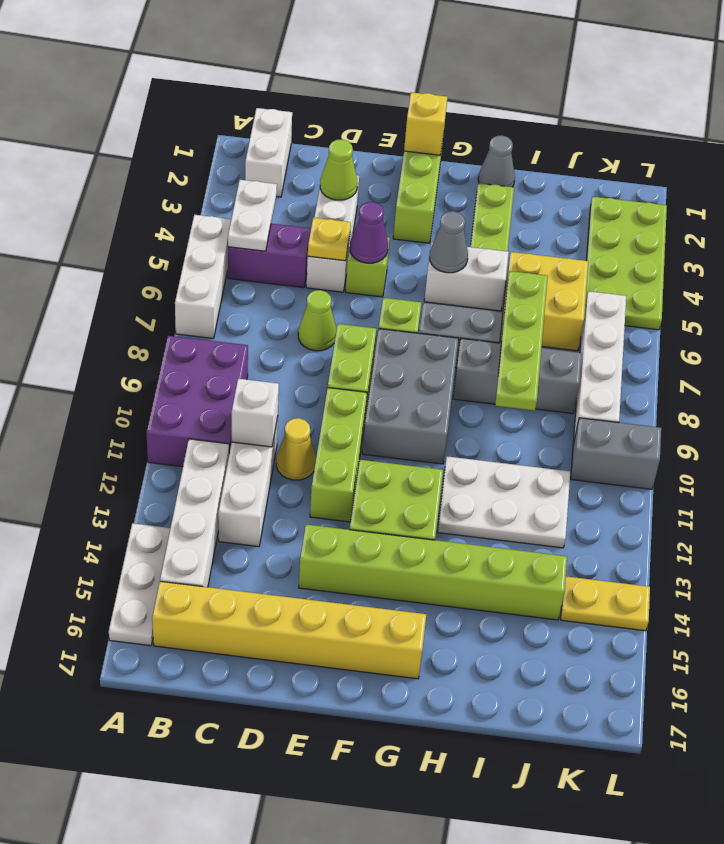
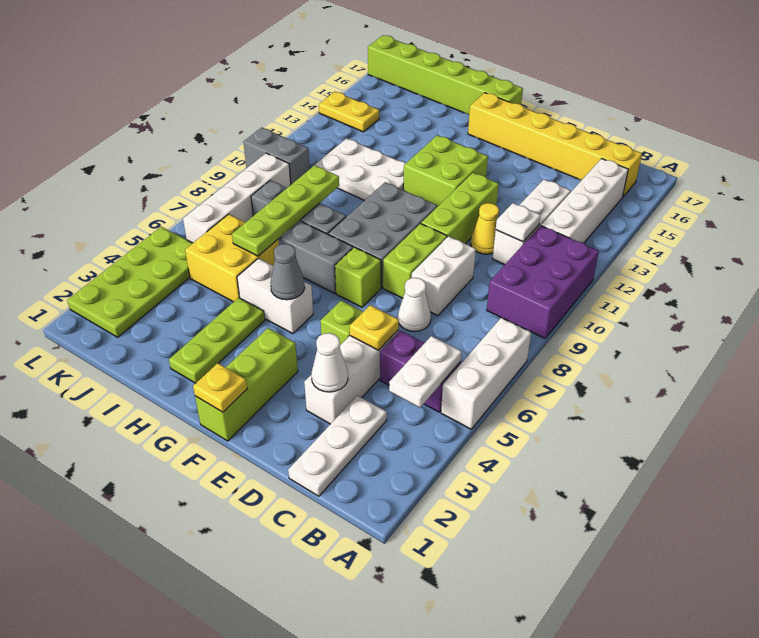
white plate A14:A16 level 1 -> white plate C1:C3 level 1
white brick B1:B2 level 1 -> white brick D8:D9 level 1
white brick C11 level 2 -> white plate C11 level 2
lime cone D3 level 2 -> white cone D3 level 2
lime cone D7 level 1 -> white cone D7 level 1
purple cone E5 level 2 -> none
lime brick E14:J14 level 1 -> lime brick G17:L17 level 1
yellow brick F1 level 2 -> yellow plate F1 level 2
grey cone H1 level 1 -> none

